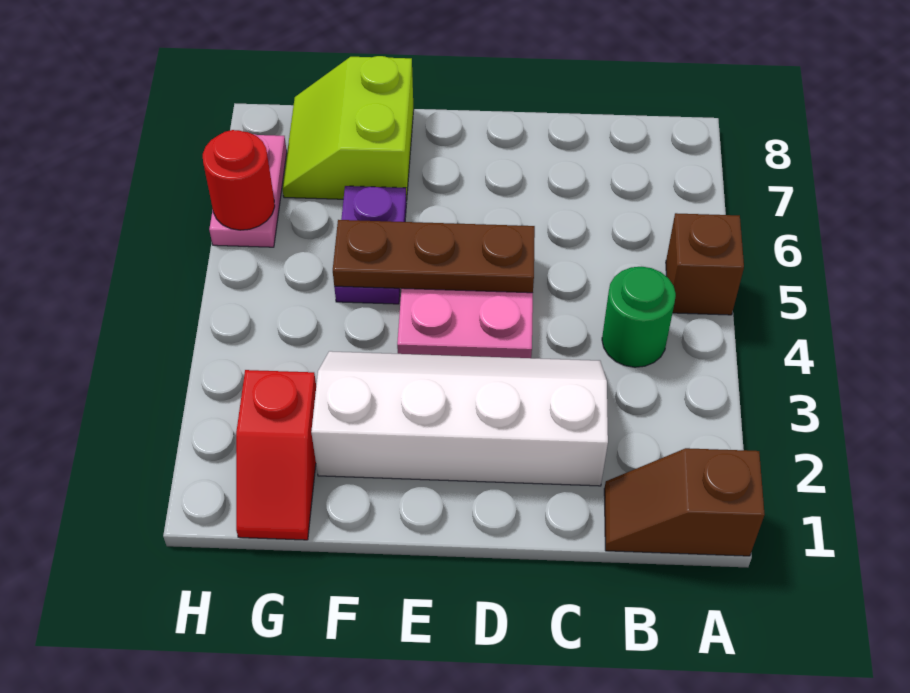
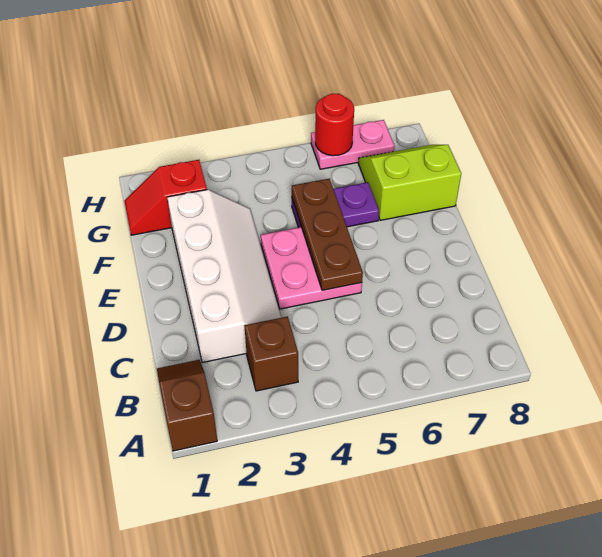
brown brick A5 level 1 -> brown brick B3 level 1
green round brick B4 level 1 -> none

